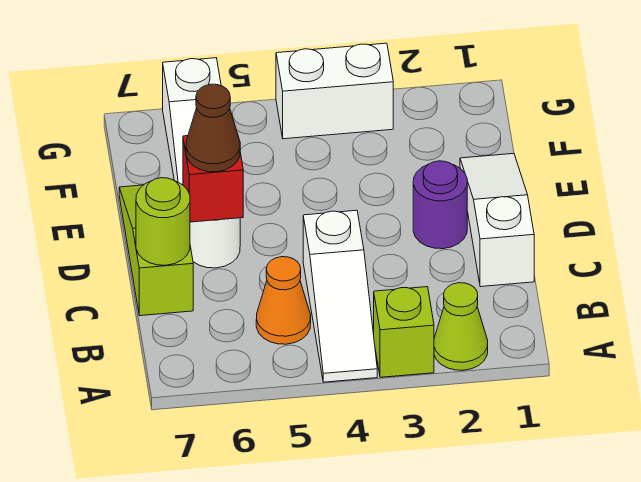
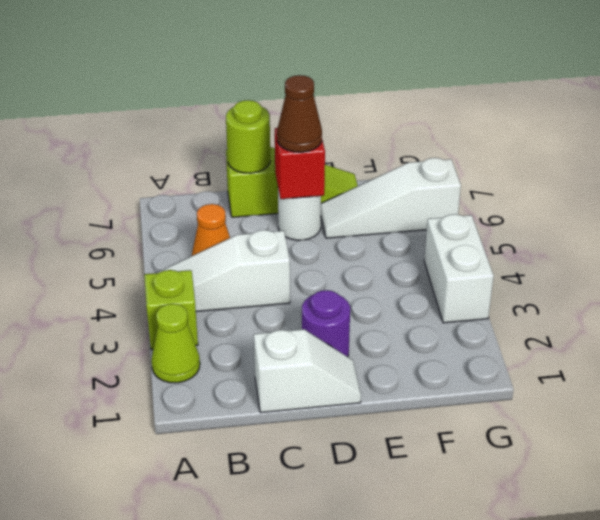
white slope C1:E1 level 1 top C -> white slope C1:D1 level 1 top C

